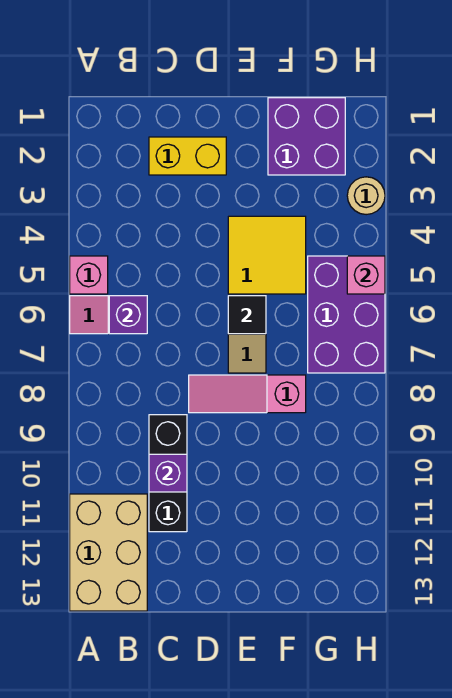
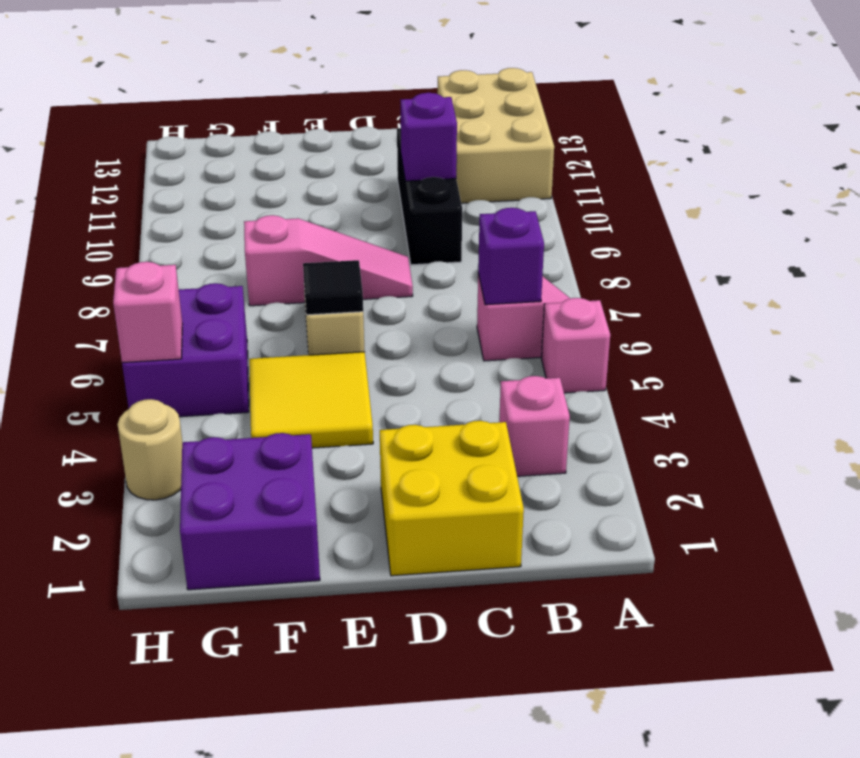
none -> pink brick B3 level 1
yellow brick C2:D2 level 1 -> yellow brick C1:D2 level 1
purple brick G5:H7 level 1 -> purple brick G5:H6 level 1

